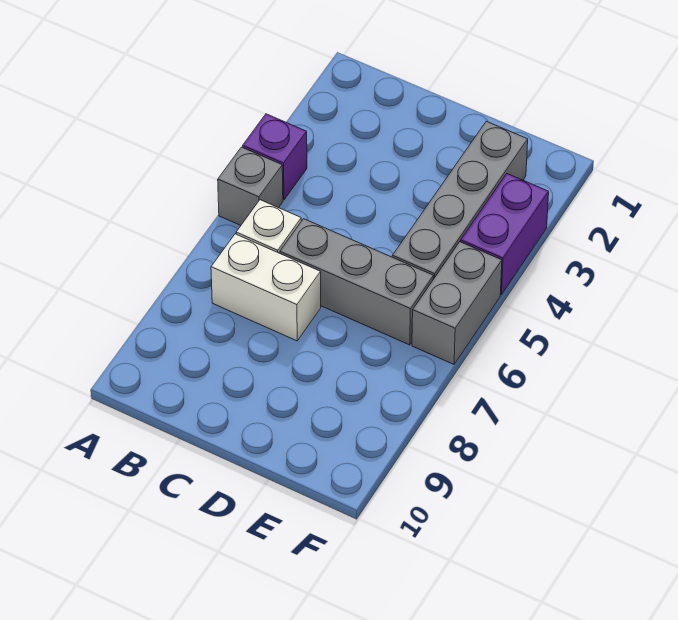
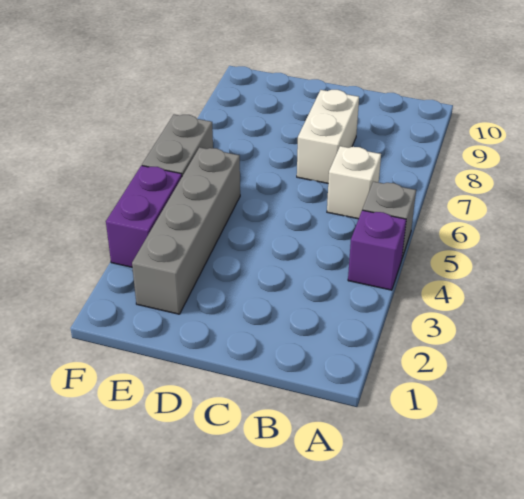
white brick B7:C7 level 1 -> white brick C7:C8 level 1
grey brick C6:E6 level 1 -> none

